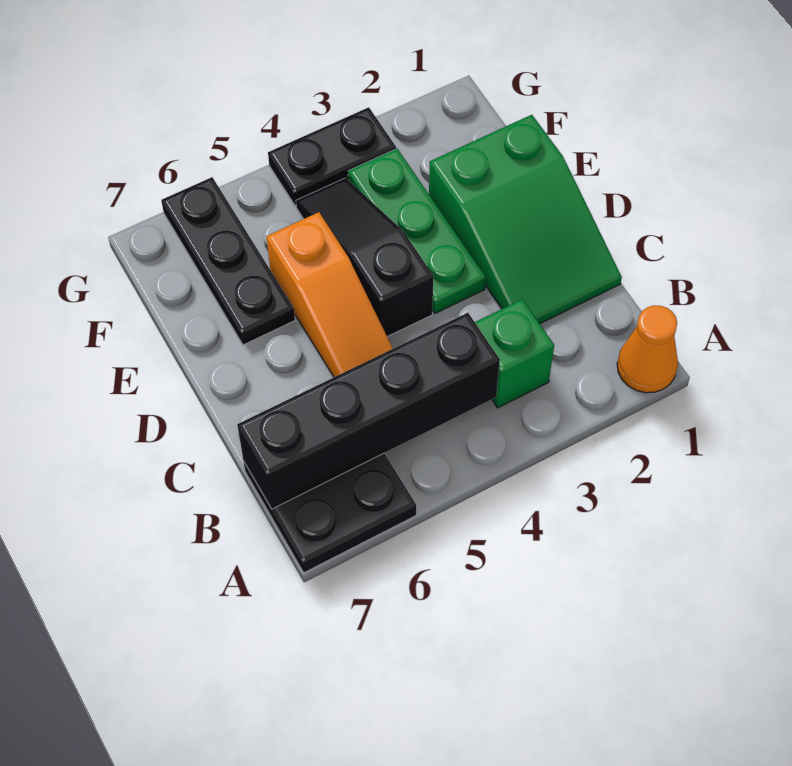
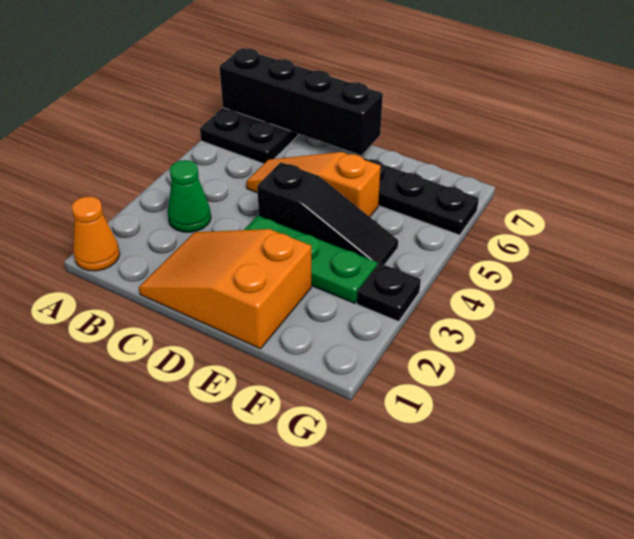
green brick B3 level 1 -> green cone B3 level 1
black brick B4:B7 level 2 -> black brick A7:D7 level 2
green slope C1:E2 level 1 top E -> orange slope C1:E2 level 1 top E
black plate G3:G4 level 1 -> black plate G3 level 1

